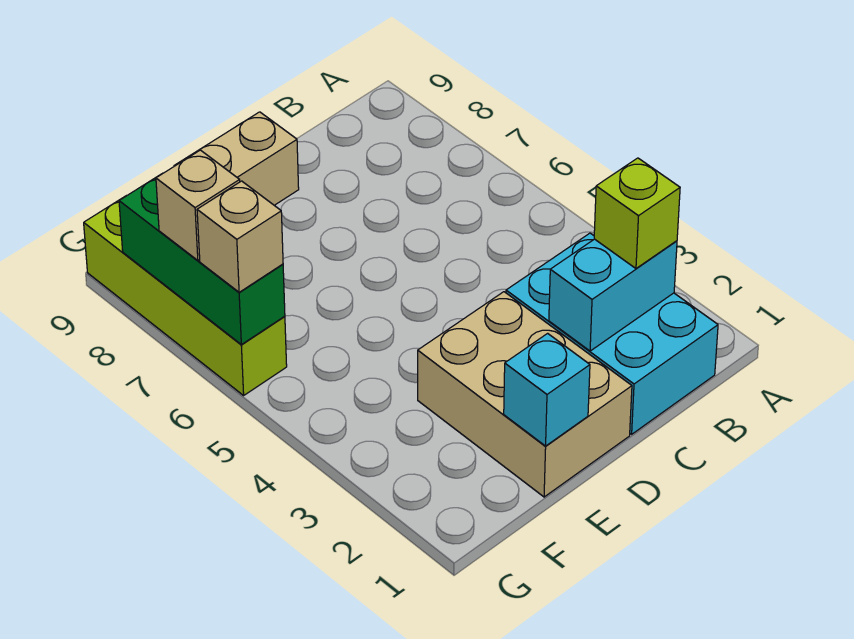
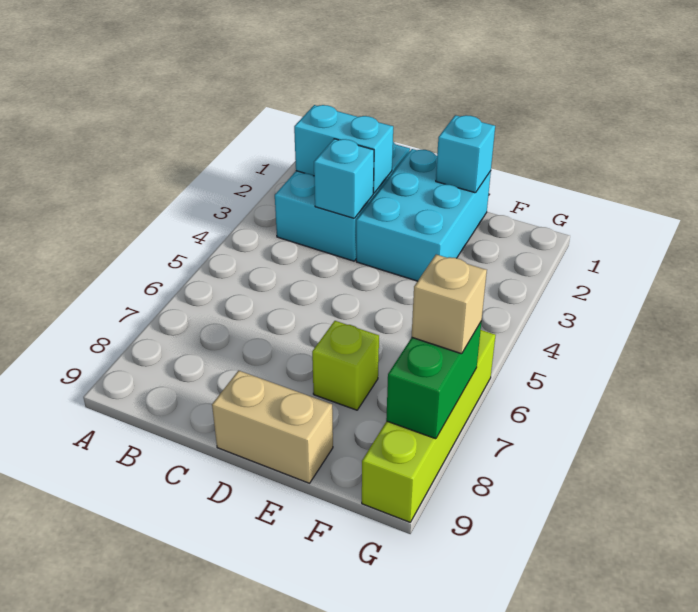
lime brick B2 level 3 -> lime brick E7 level 1
none -> cyan brick C3 level 2
tan brick D1:E3 level 1 -> cyan brick D1:E3 level 1
green brick G6:G8 level 2 -> green brick G7:G8 level 2
tan brick G6 level 3 -> none

